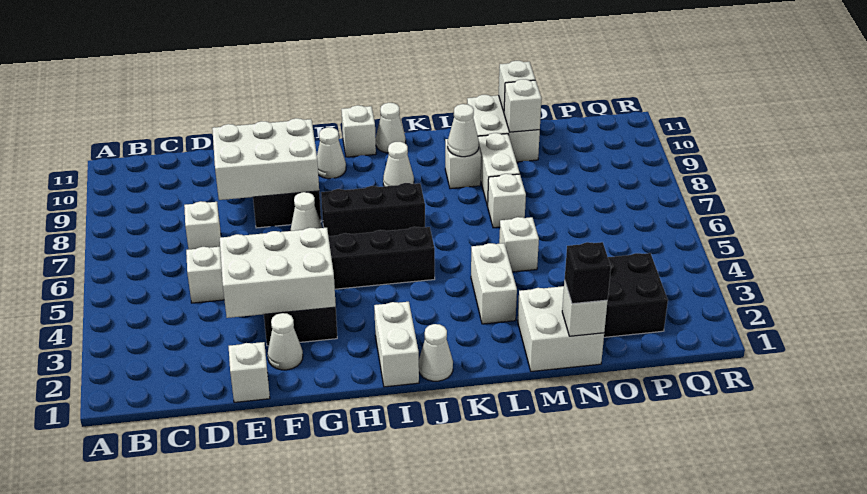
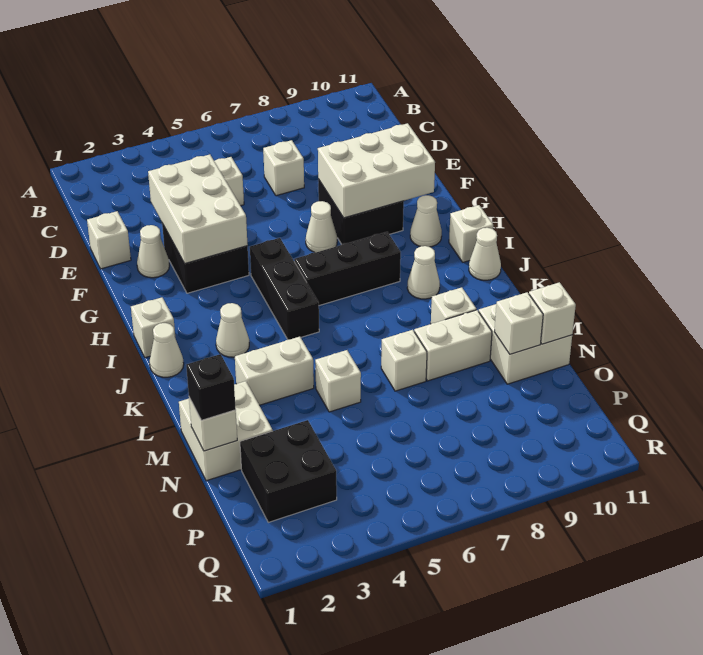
white brick E8:G9 level 2 -> white brick F8:G10 level 2
black brick H7:J7 level 1 -> black brick I6:I8 level 1
white brick I1:I2 level 1 -> white brick I1 level 1
white cone L9 level 2 -> white cone J3 level 1

